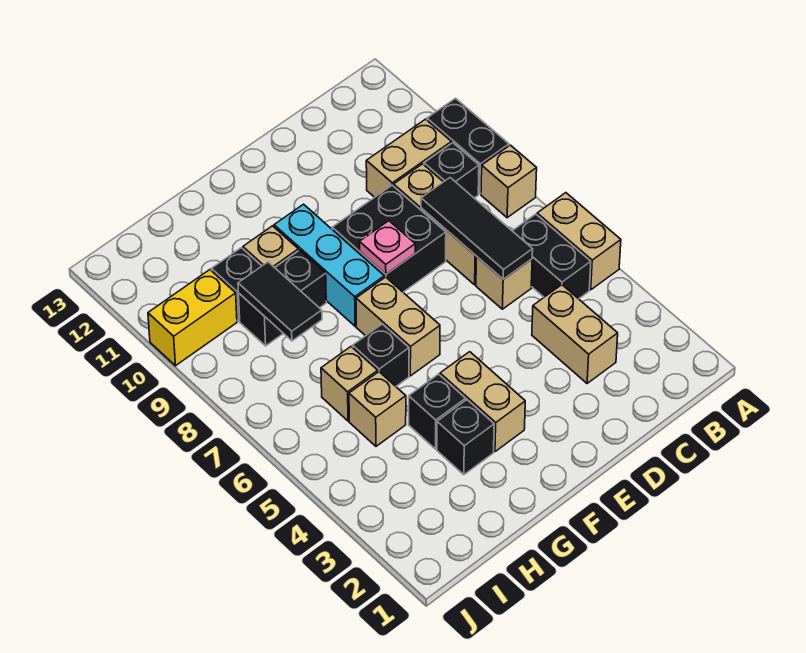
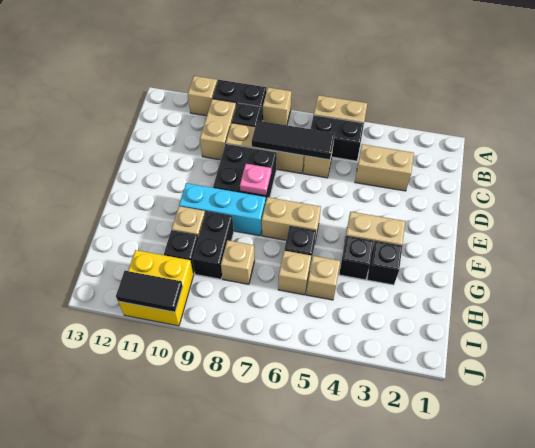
none -> tan brick A11 level 1
none -> tan brick H8 level 1
black tile H8:H9 level 2 -> black tile J10:J11 level 2
yellow brick I10:J10 level 1 -> yellow brick I10:J11 level 1

